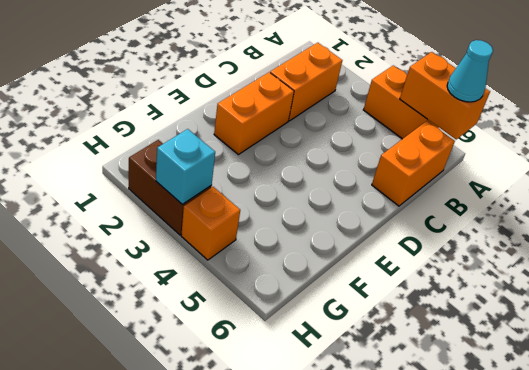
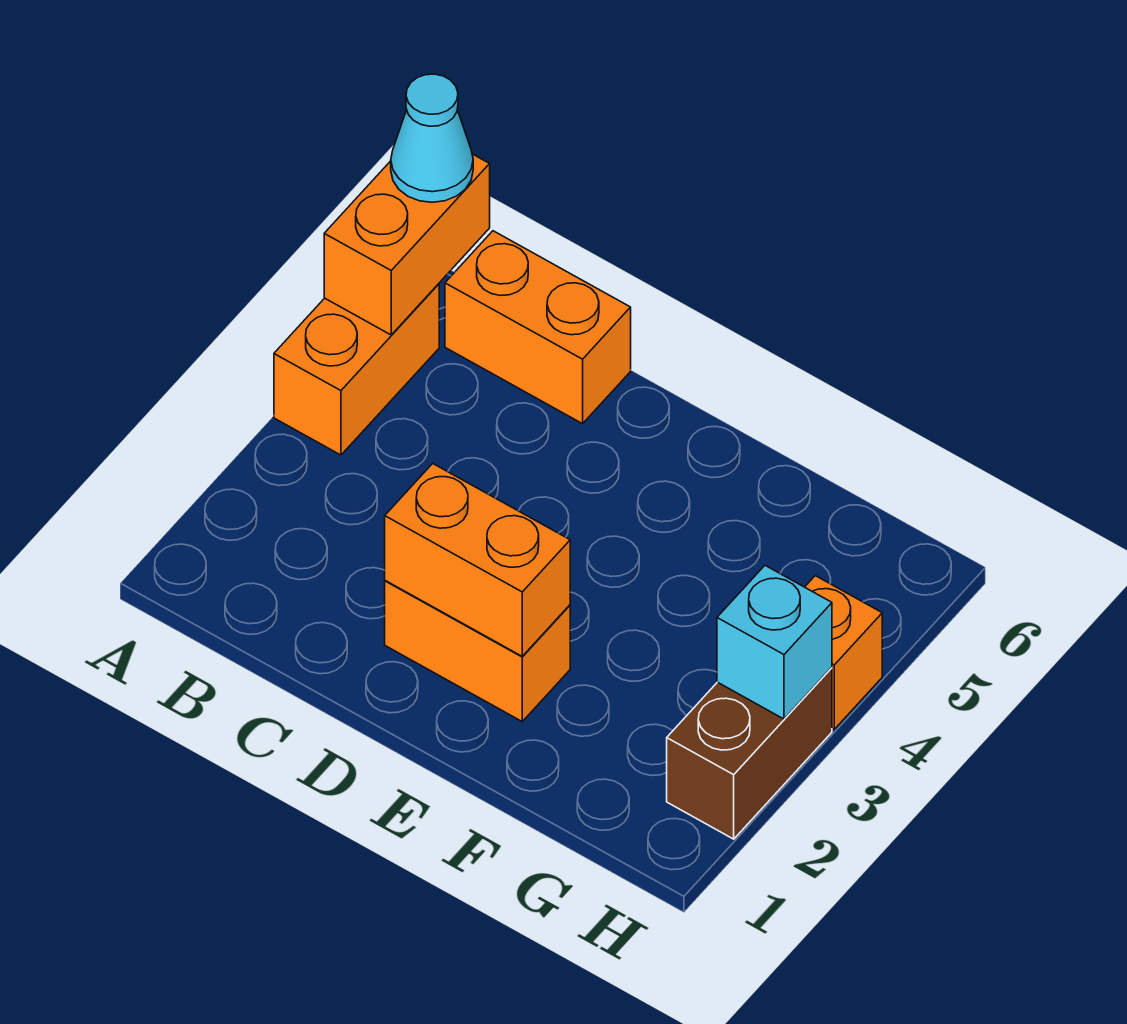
orange brick B2:C2 level 1 -> orange brick D2:E2 level 2

